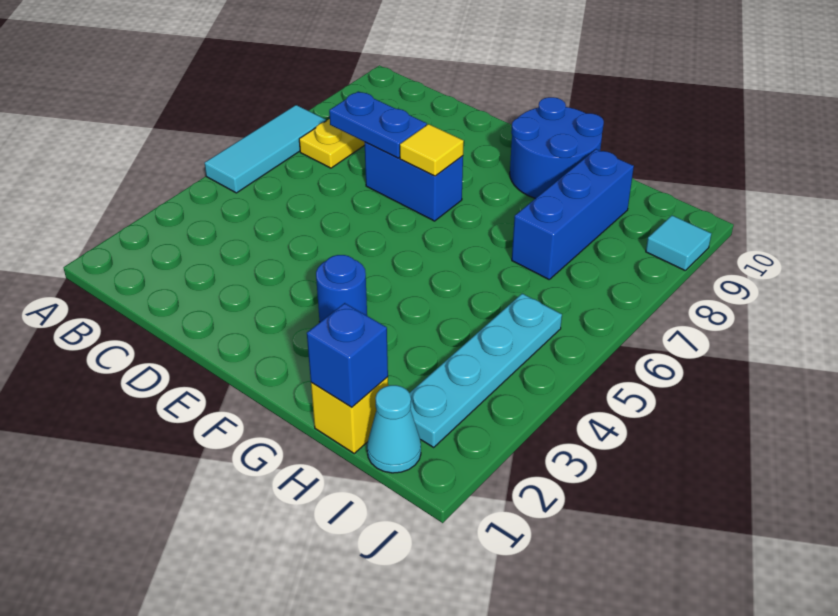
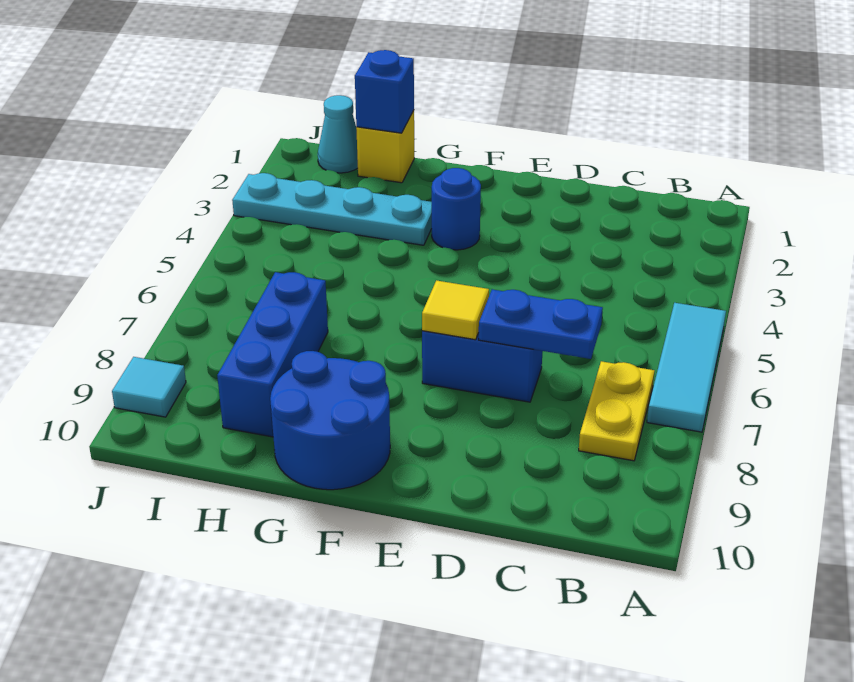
cyan plate I2:I5 level 1 -> cyan plate G3:J3 level 1

